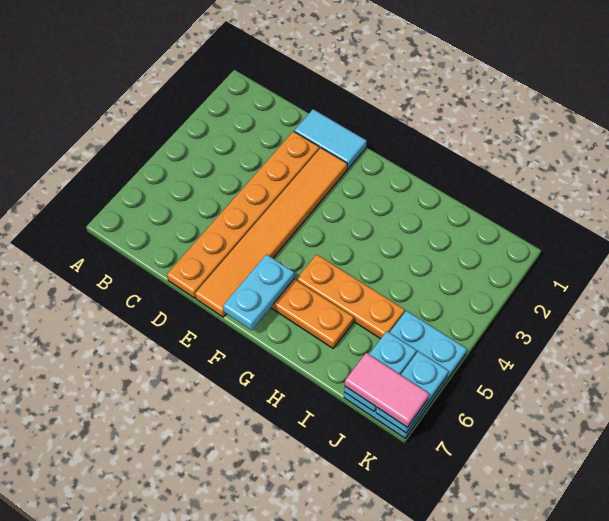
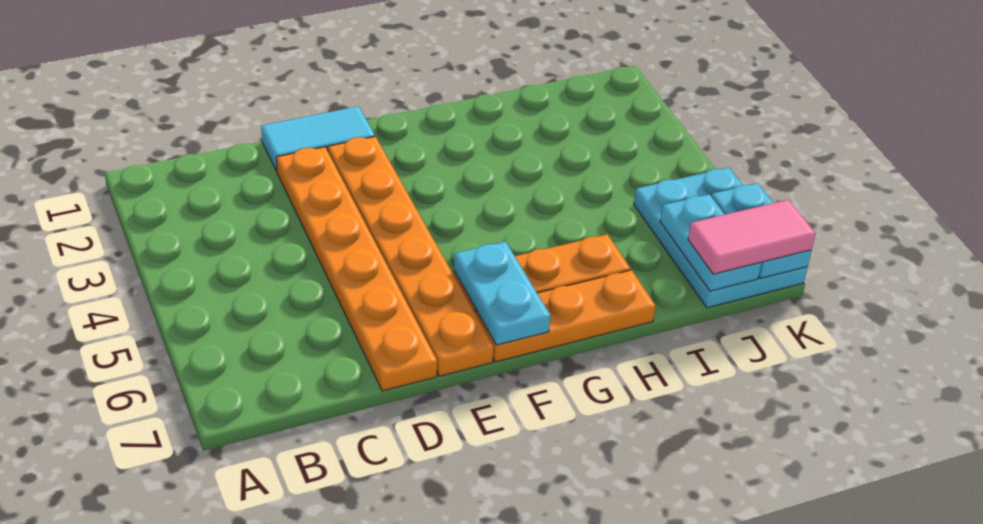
orange tile E2:E7 level 1 -> orange plate E2:E7 level 1
orange plate G5:I5 level 1 -> orange plate F7:H7 level 1

